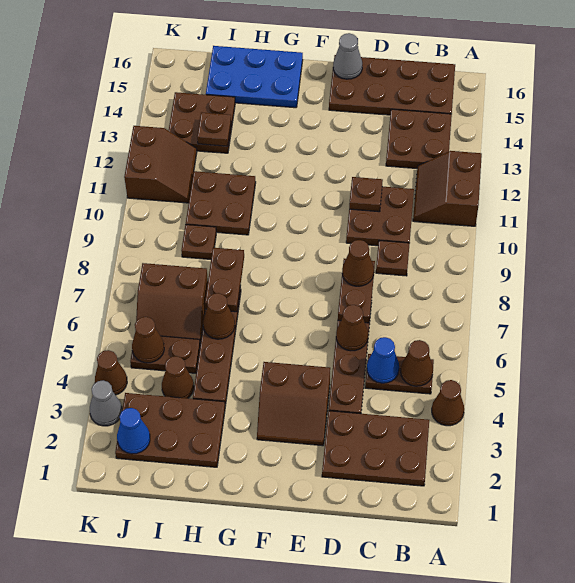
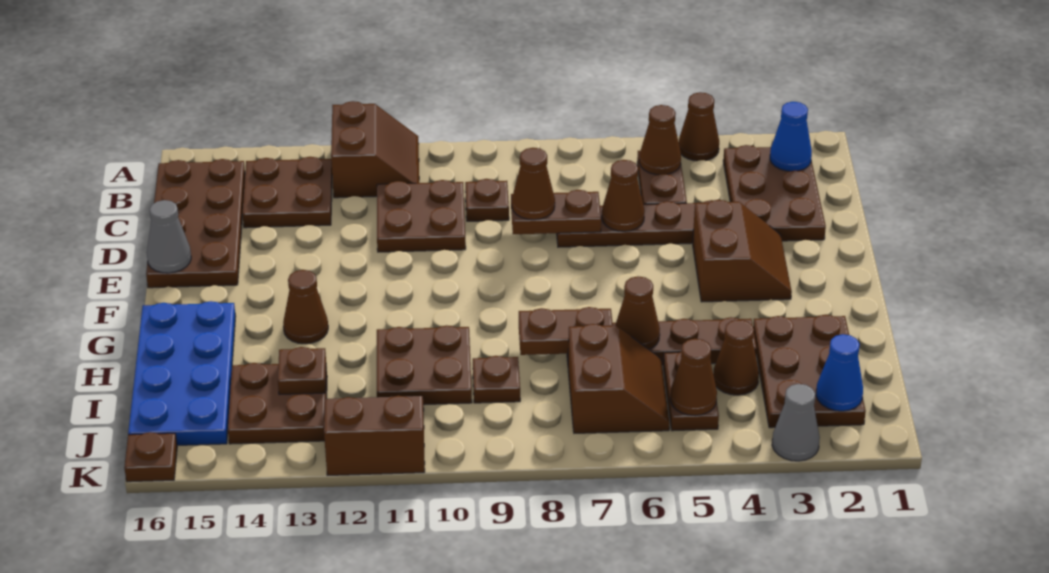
brown slope A11:B12 level 1 top A -> brown slope A11:B12 level 1 top 12
blue cone C5 level 2 -> blue cone B2 level 2
brown plate D11 level 2 -> brown plate K16 level 1
blue plate G15:I16 level 1 -> blue plate G15:J16 level 1
brown cone K4 level 1 -> brown cone G13 level 1

